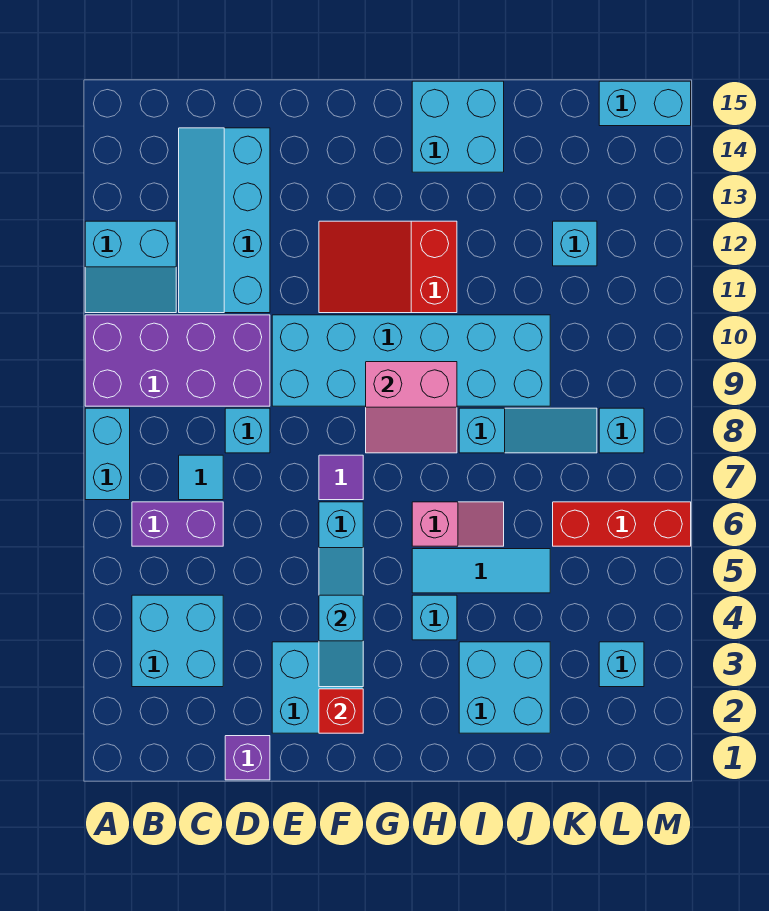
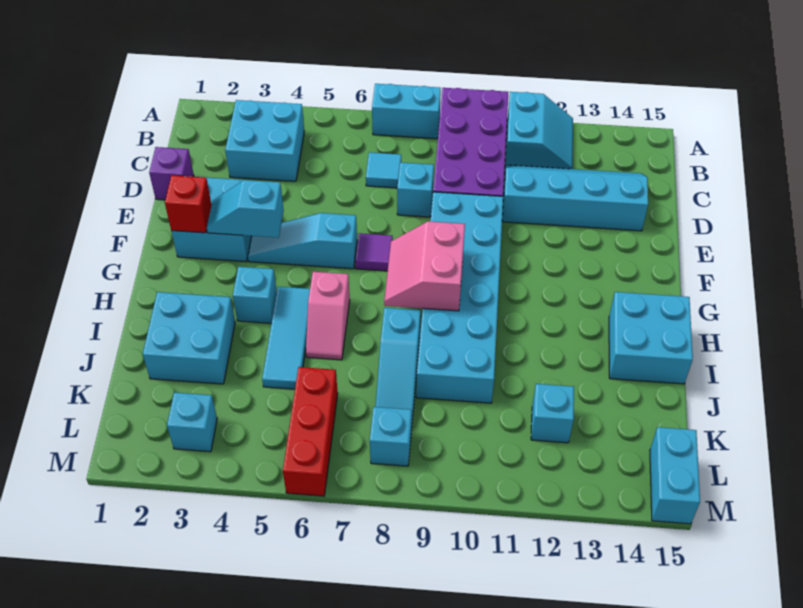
cyan slope A11:B12 level 1 top 12 -> cyan slope A11:B12 level 1 top 11
purple brick B6:C6 level 1 -> none
red slope F11:H12 level 1 top H -> none

